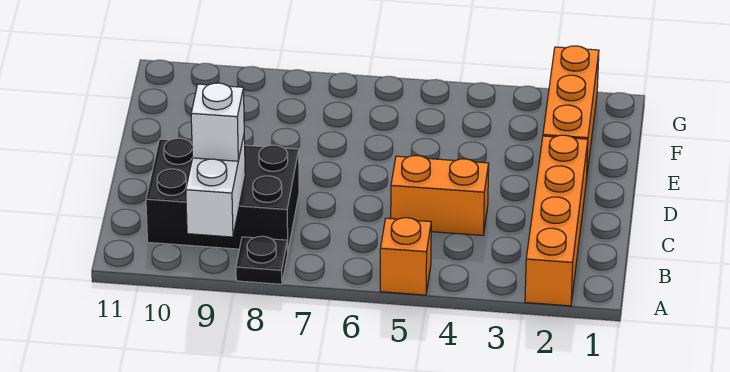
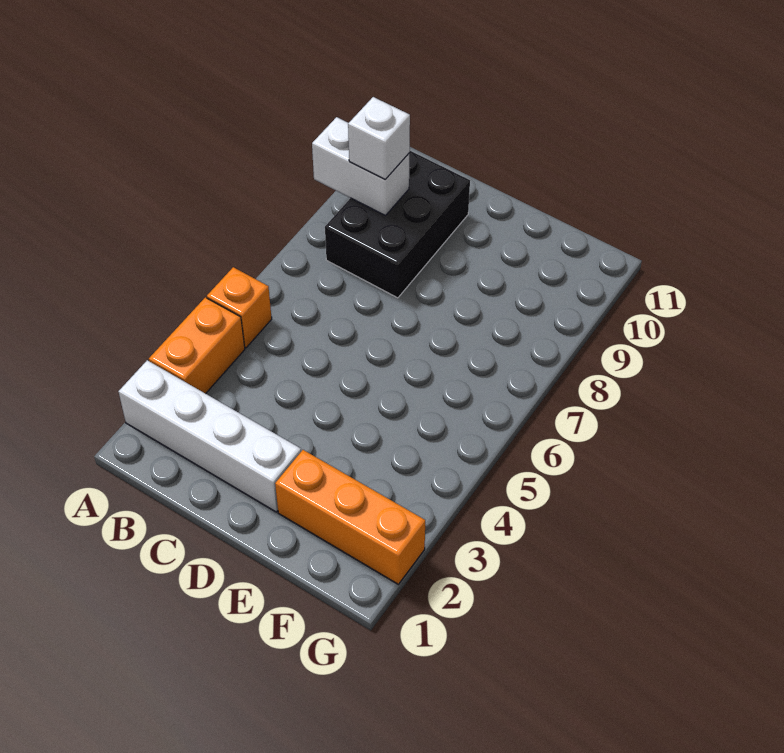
orange brick A2:D2 level 1 -> white brick A2:D2 level 1
black plate A8 level 1 -> none
orange brick C4:C5 level 1 -> orange brick A3:A4 level 1

